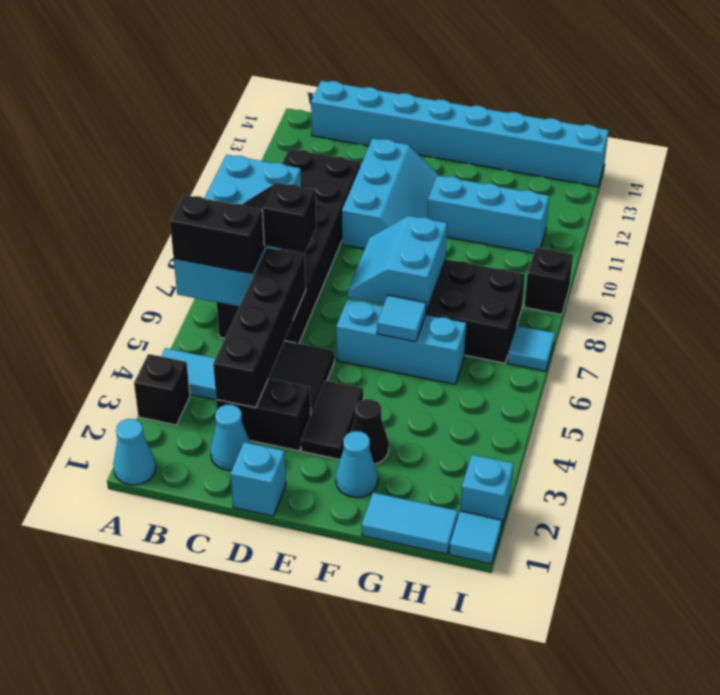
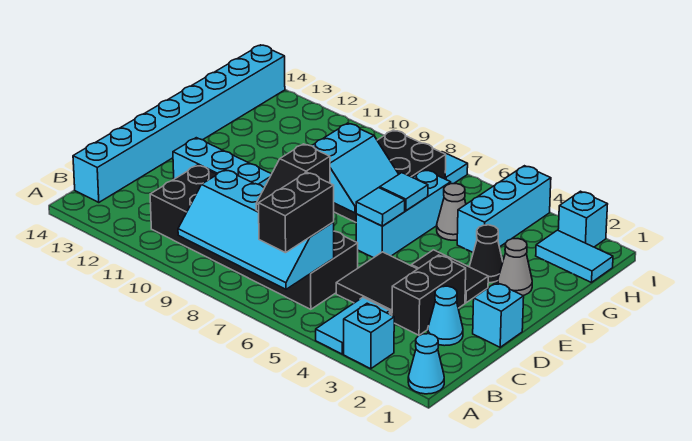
black brick A3 level 1 -> cyan brick A3 level 1
cyan brick A6:B9 level 2 -> cyan slope A6:B9 level 2 top B
black brick C3:C6 level 2 -> none
cyan slope E7:F8 level 2 top F -> cyan slope E7:F8 level 2 top 8
cyan cone F2 level 1 -> grey cone F2 level 1
cyan brick F11:H11 level 1 -> cyan brick G4:I4 level 1
cyan tile G1:H1 level 1 -> cyan tile H1:H2 level 1
none -> grey cone G5 level 1
cyan tile I1 level 1 -> cyan tile E6 level 2
black brick I9 level 1 -> none

